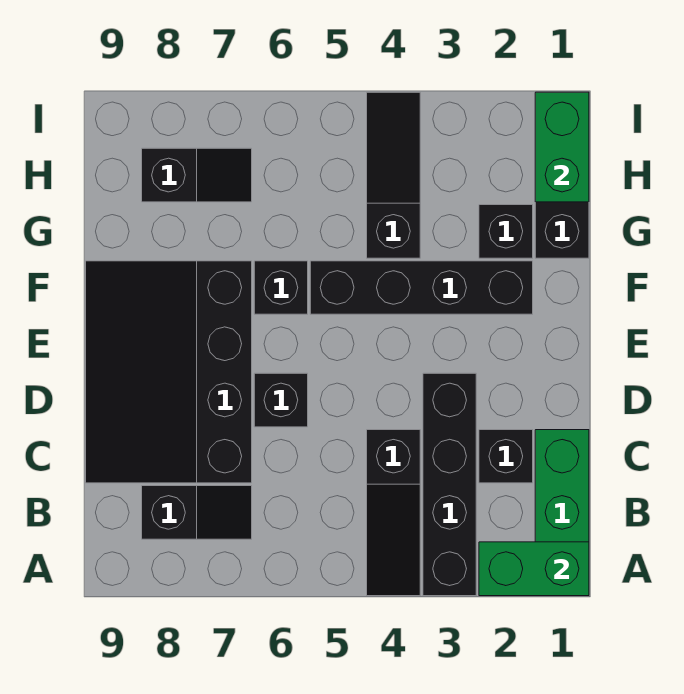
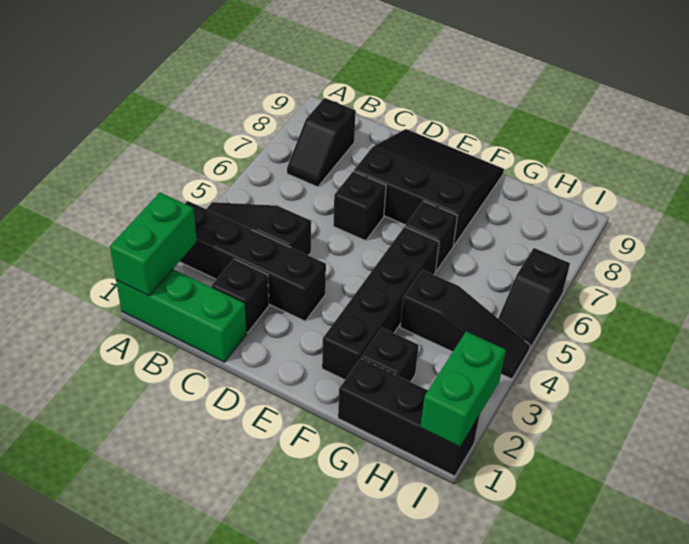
black slope C7:F9 level 1 top 7 -> black slope D7:F9 level 1 top 7
green brick H1:I1 level 2 -> green brick I1:I2 level 2
black slope H7:H8 level 1 top 8 -> black slope I5:I6 level 1 top 6

